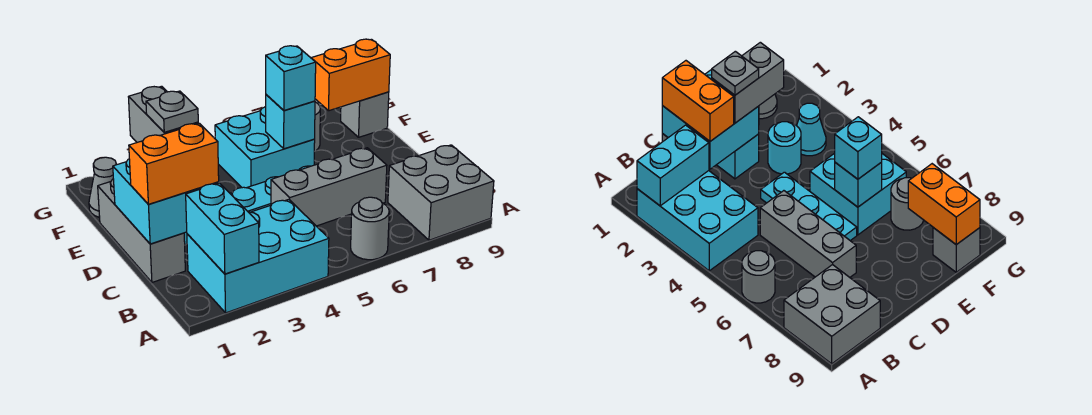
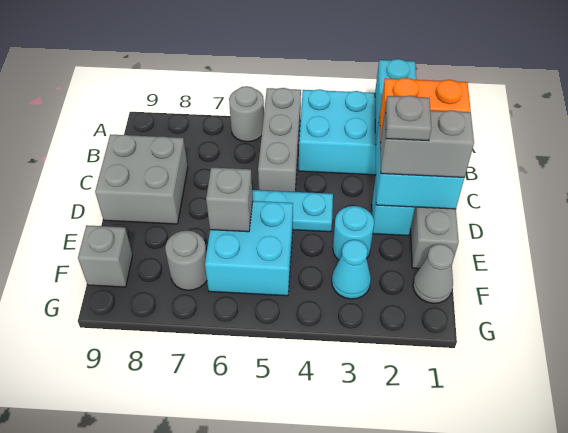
grey brick A8:B9 level 1 -> grey brick C8:D9 level 1
grey brick C5:C7 level 1 -> grey brick A5:C5 level 1
grey brick D2:E2 level 3 -> grey brick D1:D2 level 3
cyan brick E6 level 2 -> grey brick E6 level 2
cyan brick E6 level 3 -> none
orange brick F8:F9 level 2 -> none

